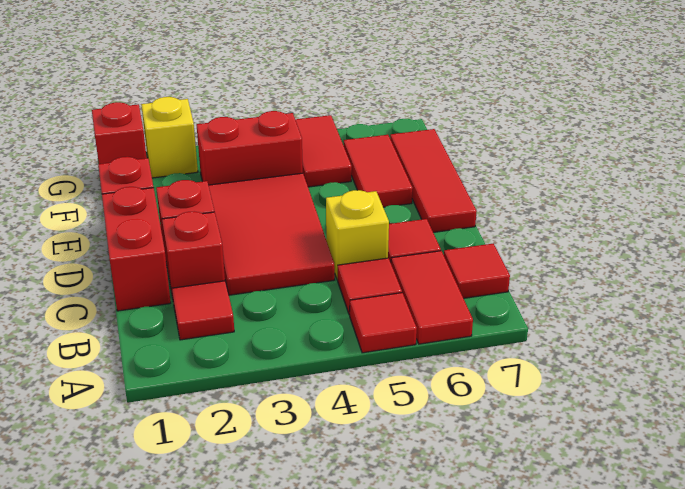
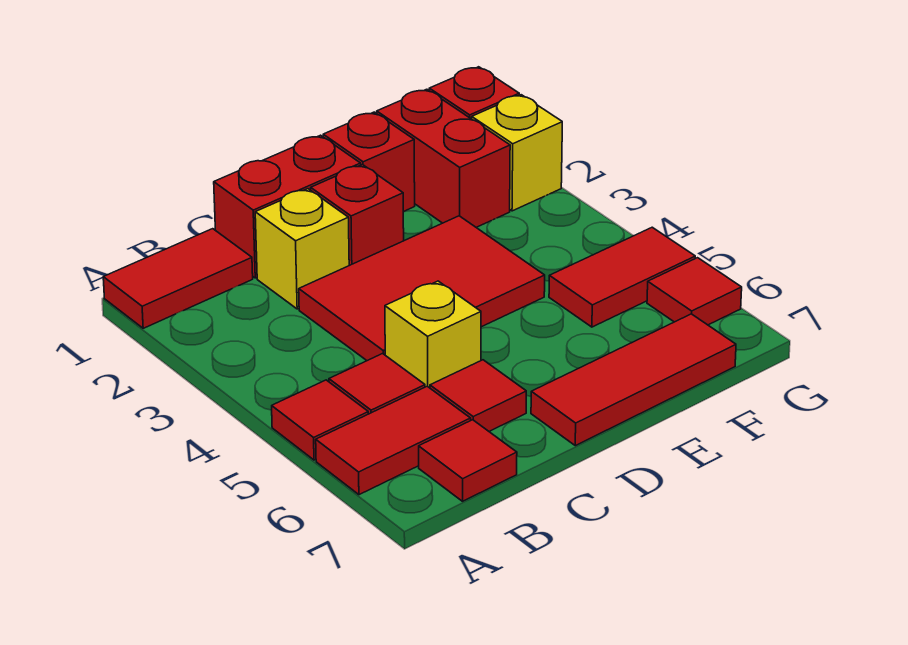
red tile B2 level 1 -> red tile G6 level 1
red brick C2 level 1 -> yellow brick C2 level 1
red tile E6:F6 level 1 -> red tile A1:B1 level 1
red brick F3:F4 level 1 -> red brick F1:F2 level 1

